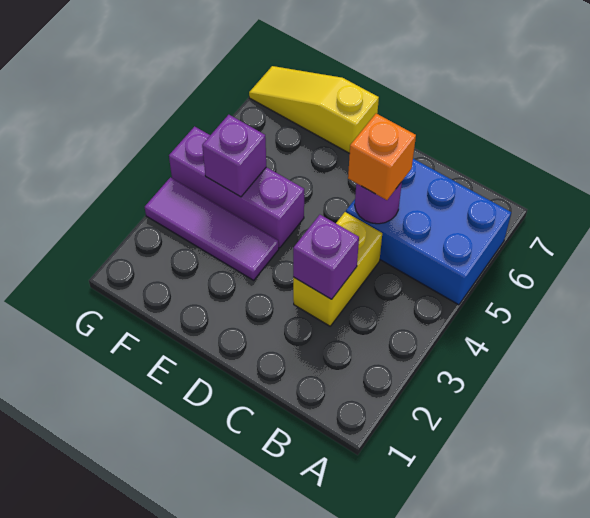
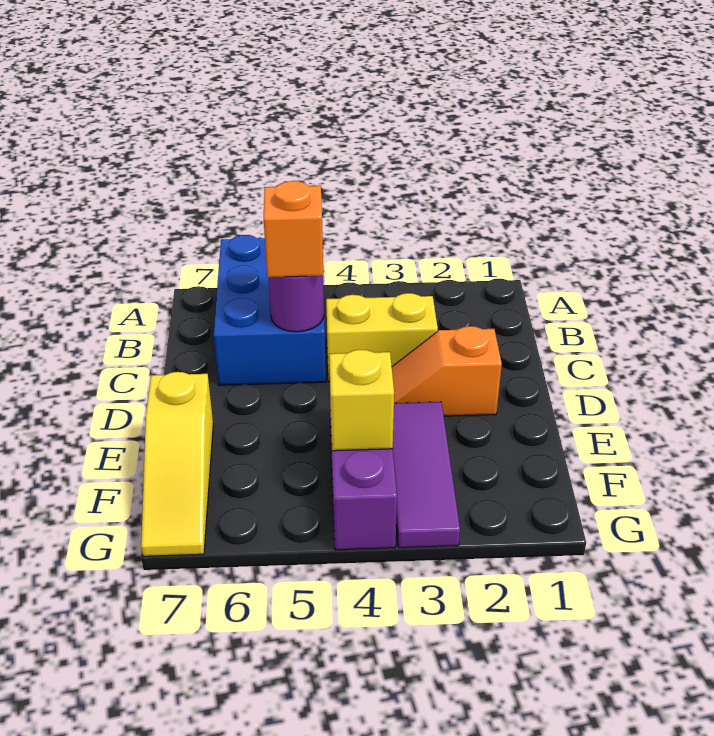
purple brick C3 level 2 -> none
none -> orange slope D2:D3 level 1 top 2
purple brick F4 level 2 -> yellow brick F4 level 2

